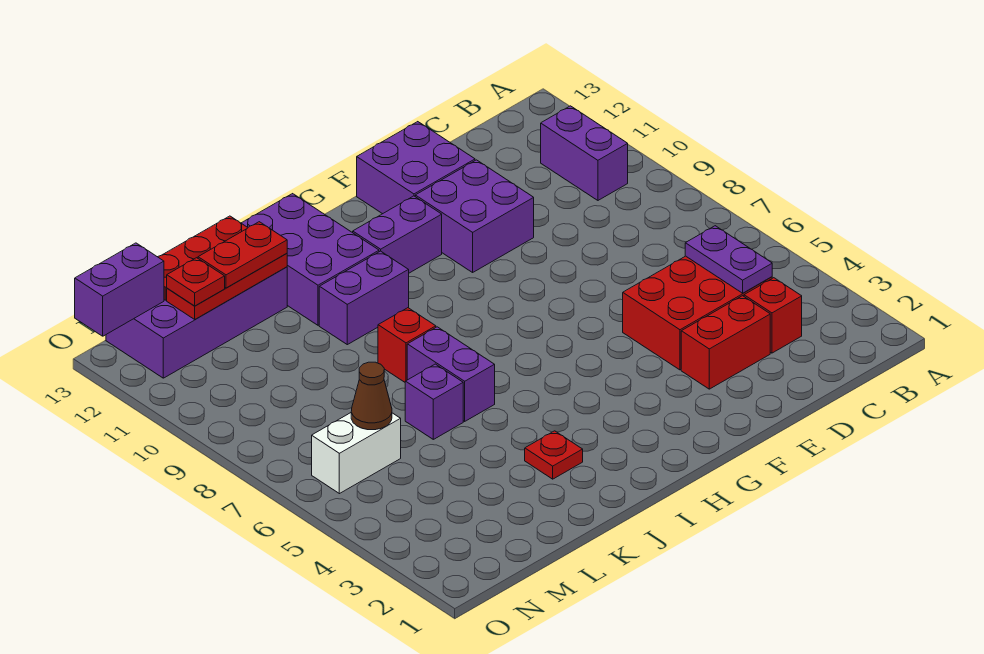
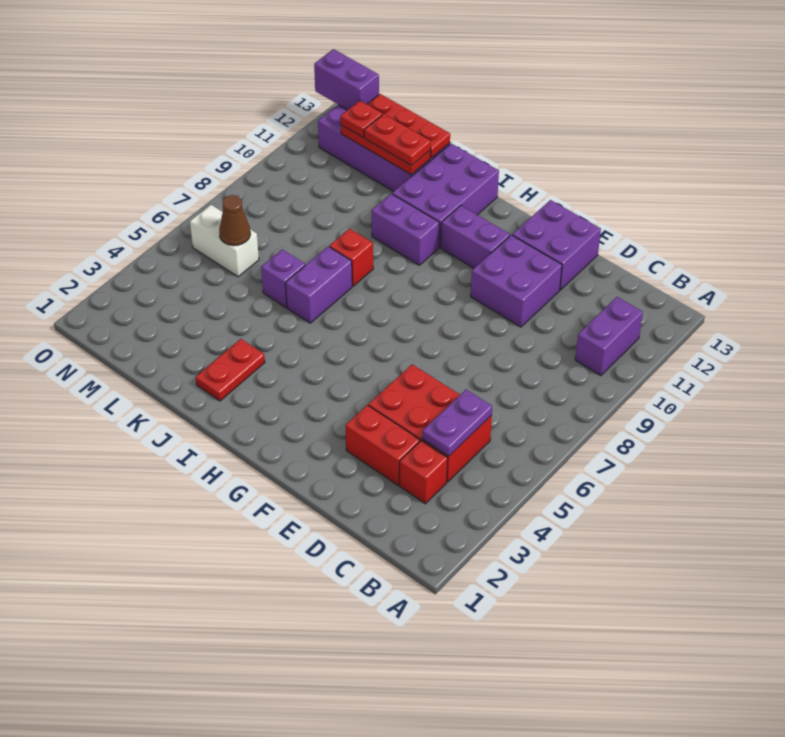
red plate J3 level 1 -> red plate J2:J3 level 1

